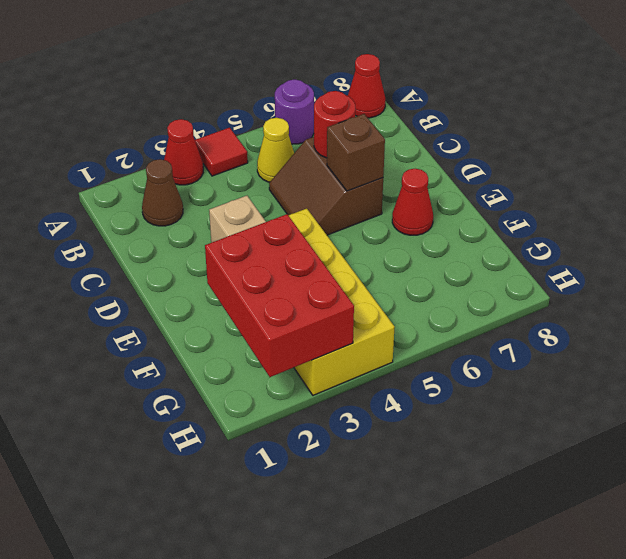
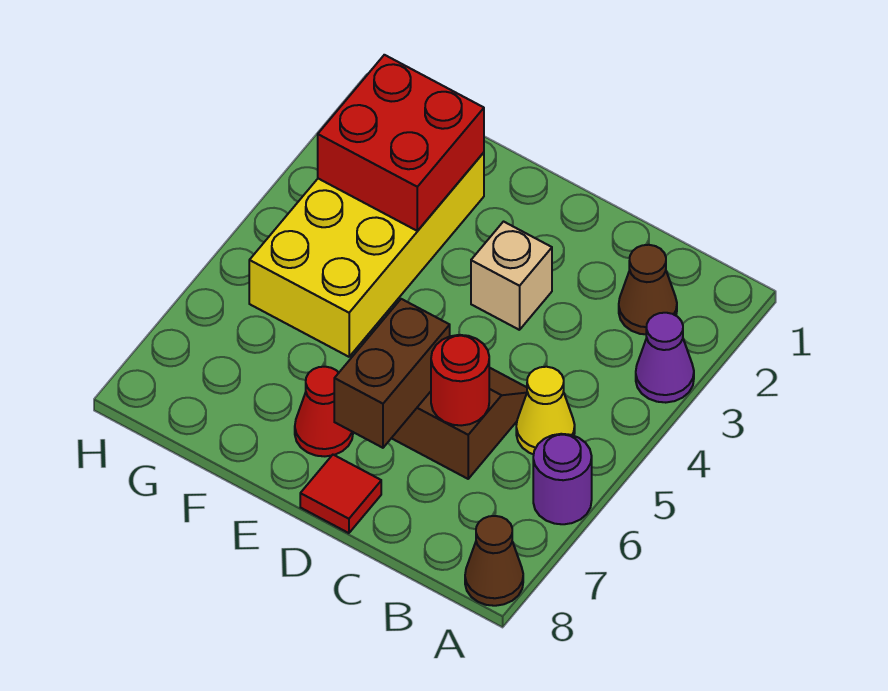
red cone A3 level 1 -> purple cone A3 level 1
red tile A4 level 1 -> red tile D8 level 1
red cone A8 level 1 -> brown cone A8 level 1
brown brick D6 level 2 -> brown brick D6:D7 level 2
yellow brick E3:H4 level 1 -> yellow brick F2:G5 level 1
red brick F2:H3 level 2 -> red brick F2:G3 level 2

